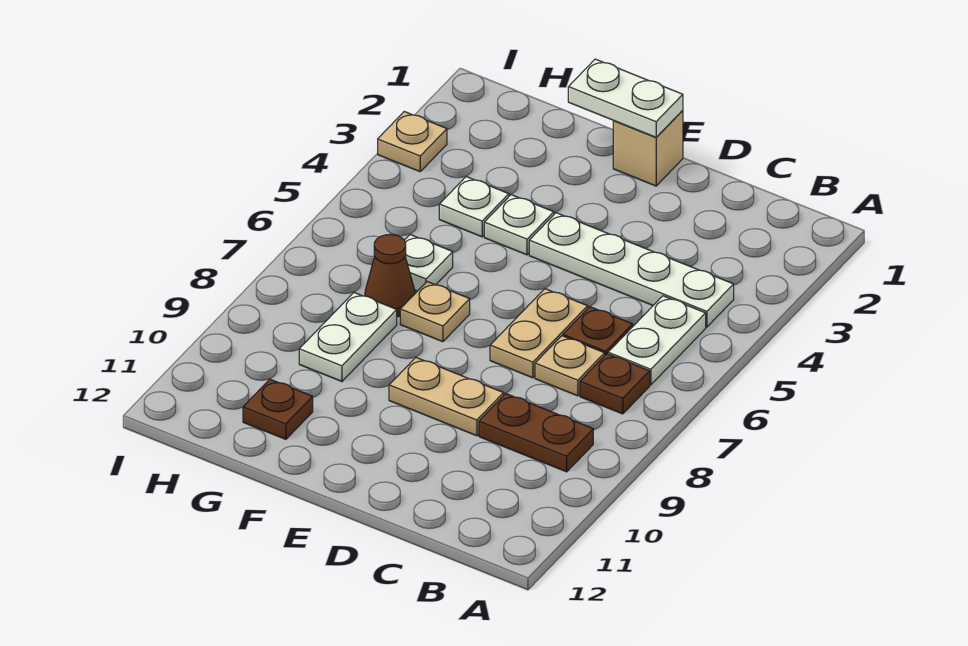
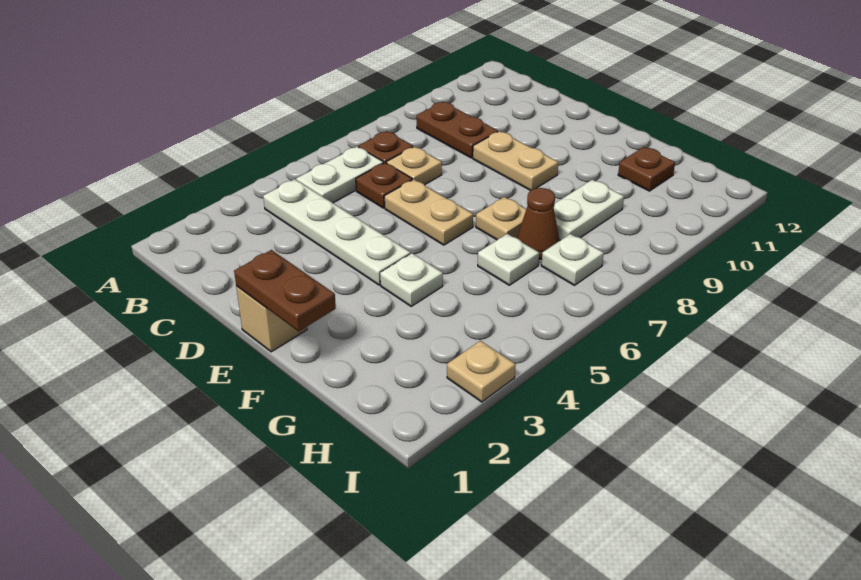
tan plate D6:D7 level 1 -> tan plate D6:E6 level 1
white plate E1:F1 level 2 -> brown plate E1:F1 level 2
white plate G4 level 1 -> white plate H7 level 1

